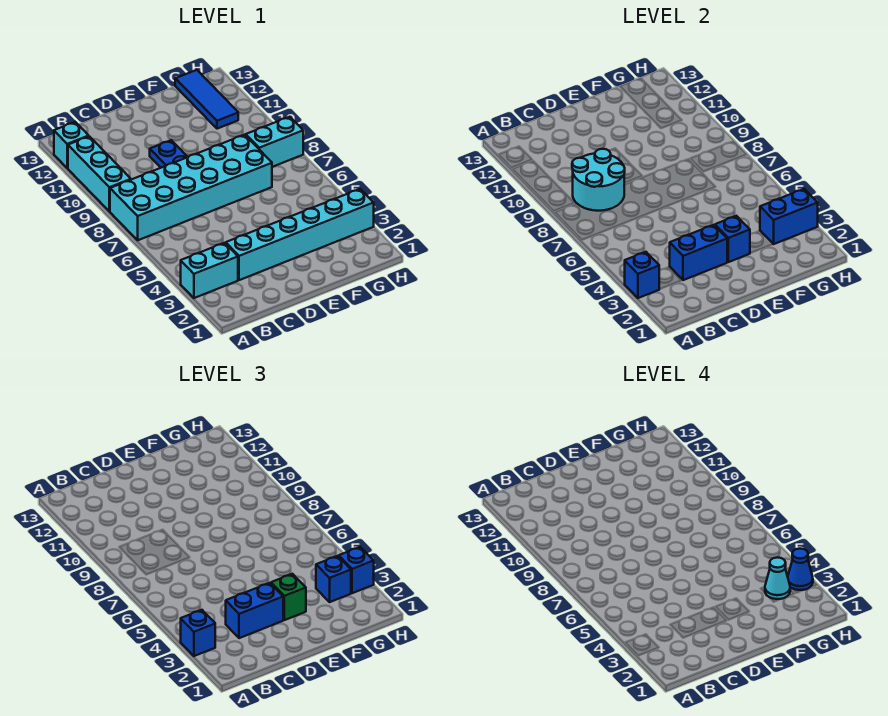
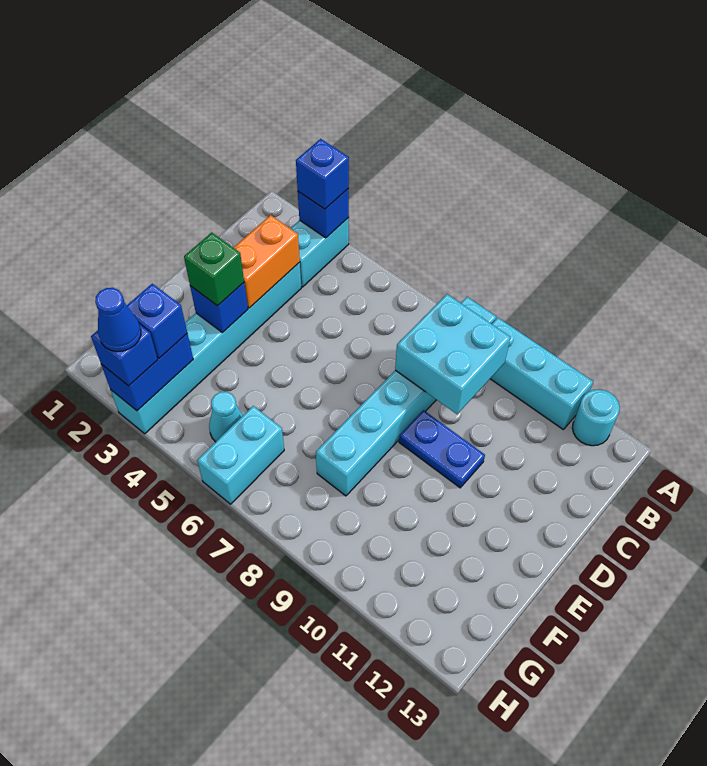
cyan brick A7:F8 level 1 -> cyan brick A8:F8 level 1
cyan brick A12 level 1 -> cyan round brick A12 level 1
cyan round brick B8:C9 level 2 -> cyan brick B8:C9 level 2
blue brick C3:D3 level 2 -> orange brick C3:D3 level 2
blue brick C3:D3 level 3 -> none
cyan cone G3 level 4 -> cyan cone G5 level 1
cyan brick G8:H8 level 1 -> cyan brick G6:H6 level 1
blue tile G11:G13 level 1 -> none

